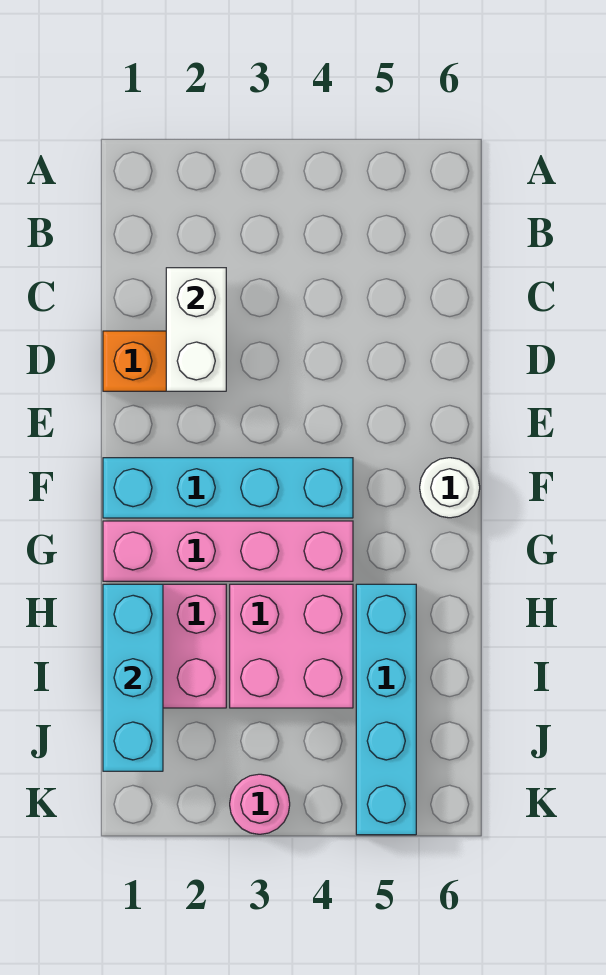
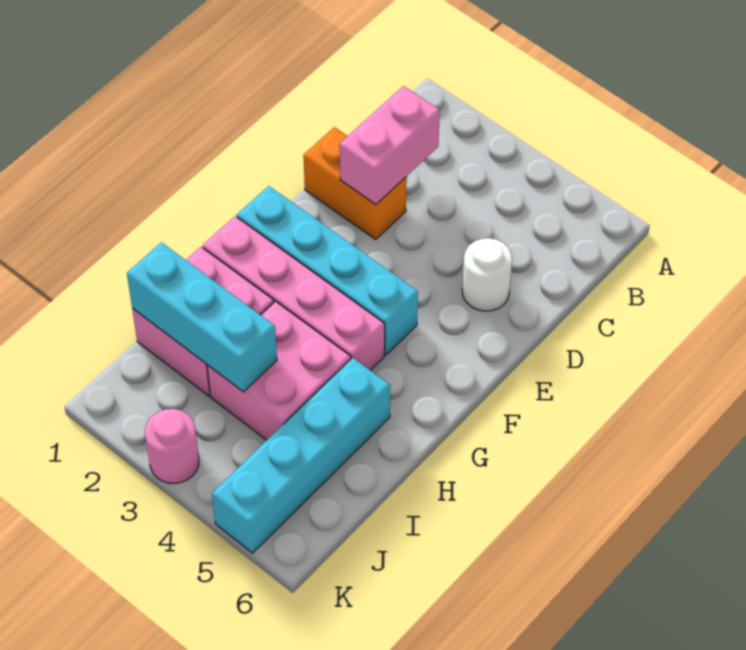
white brick C2:D2 level 2 -> pink brick C2:D2 level 2
white round brick F6 level 1 -> white round brick D5 level 1
cyan brick H1:J1 level 2 -> cyan brick I1:I3 level 2

